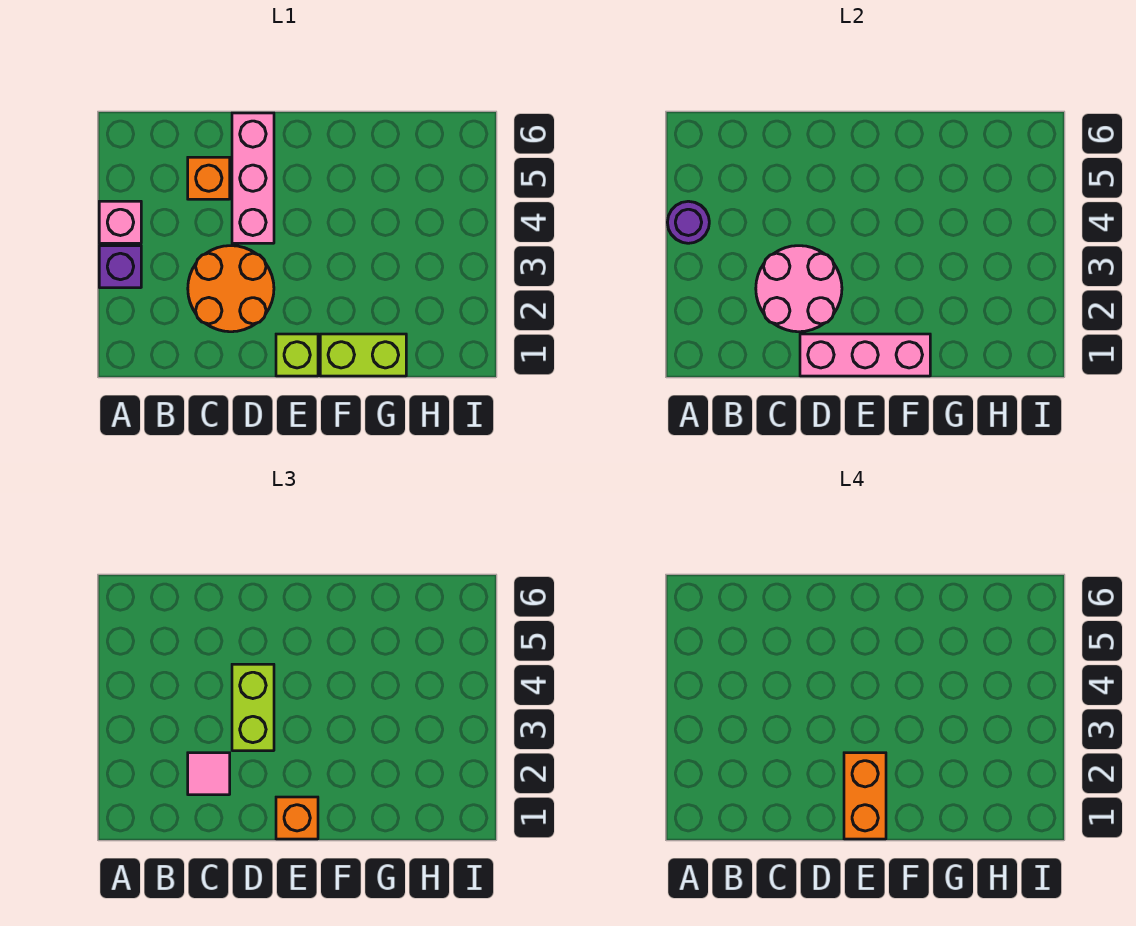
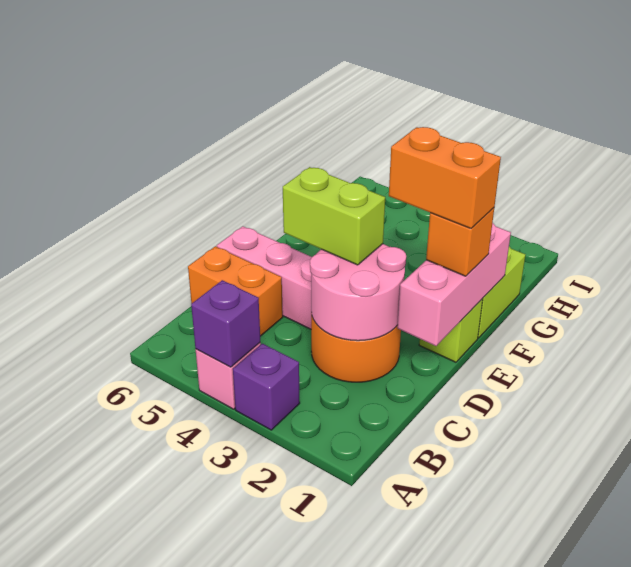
purple round brick A4 level 2 -> purple brick A4 level 2
pink tile C2 level 3 -> none
orange brick C5 level 1 -> orange brick C5:C6 level 1

